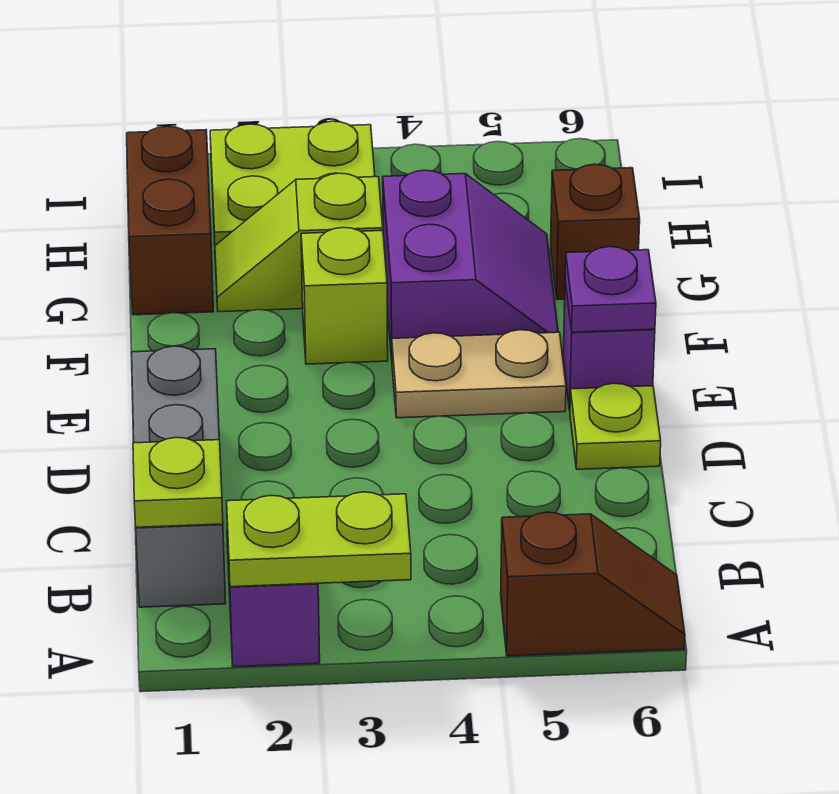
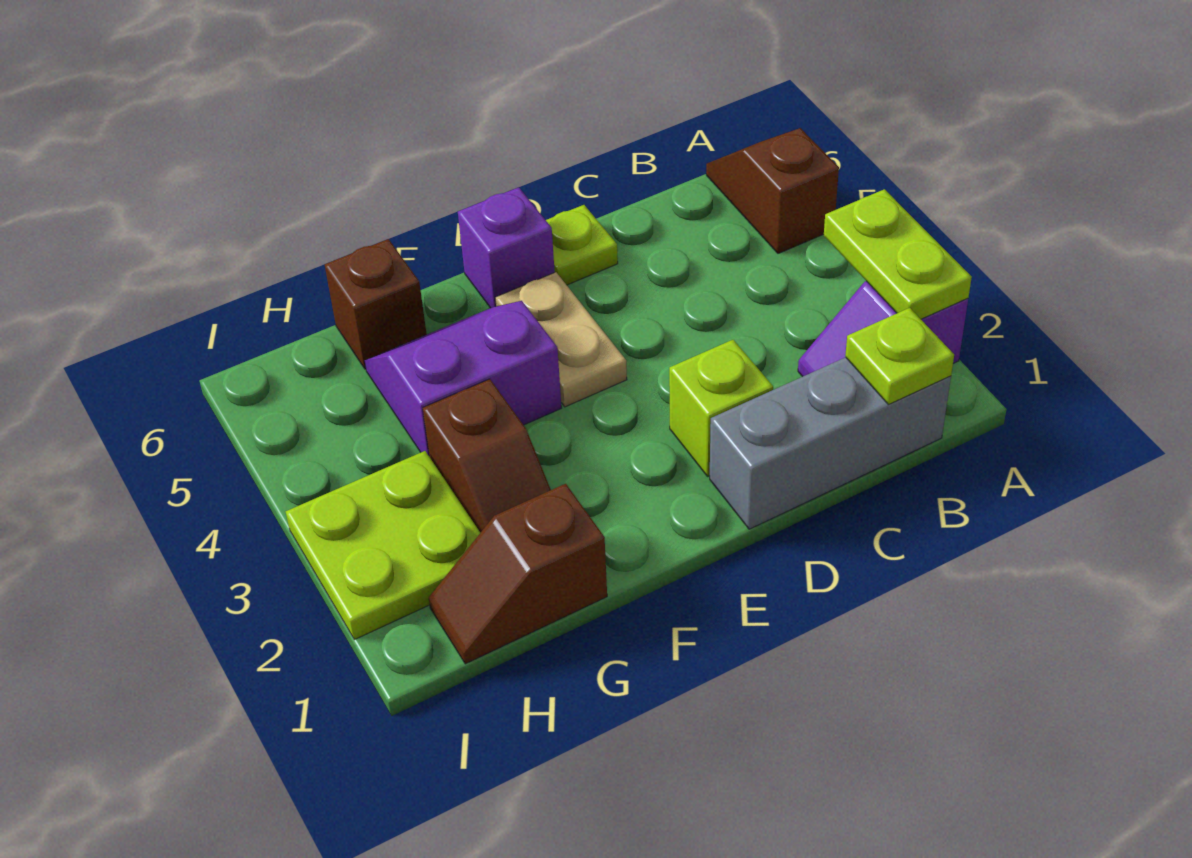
purple plate E6 level 2 -> none
lime brick F3 level 1 -> lime brick D2 level 1
brown brick G1:H1 level 1 -> brown slope G1:H1 level 1 top G
lime slope G2:G3 level 1 top 3 -> brown slope G2:G3 level 1 top 3

